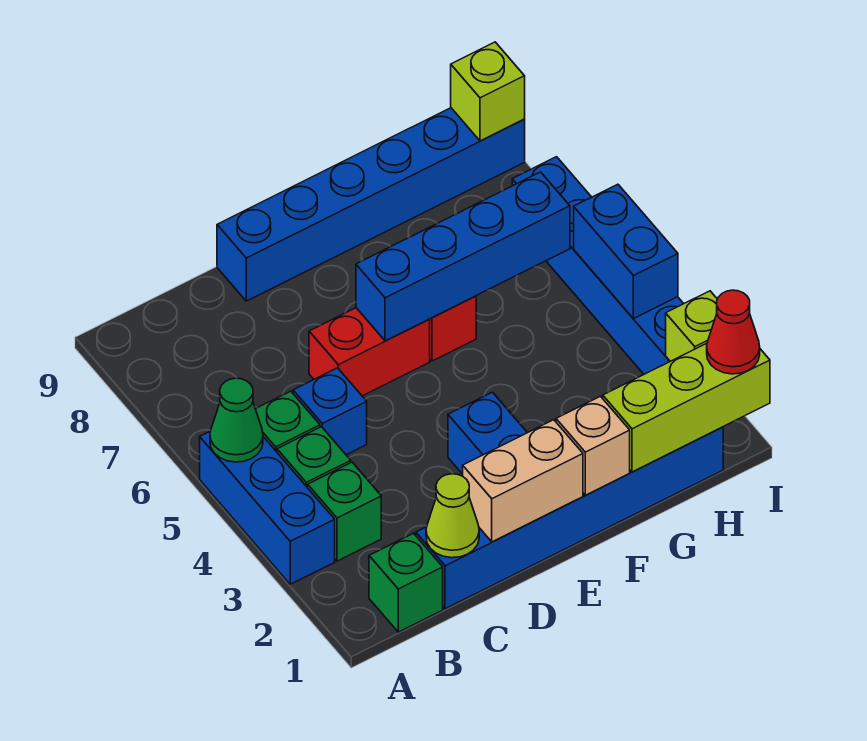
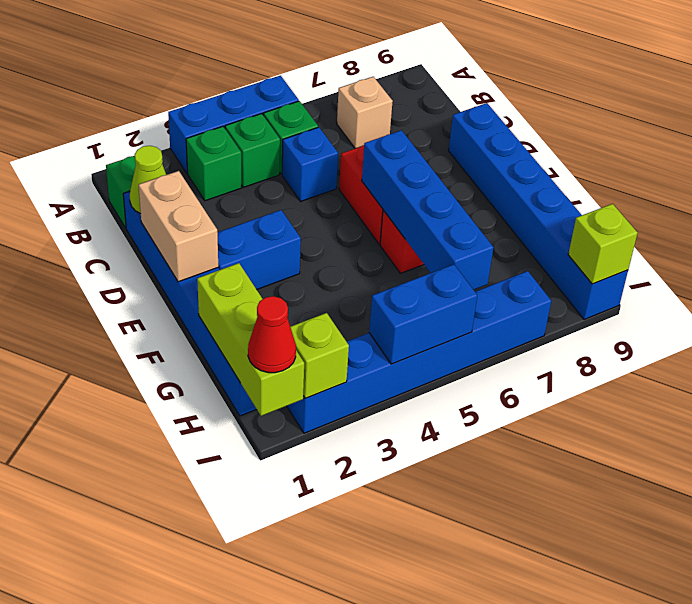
green cone A5 level 2 -> none
tan brick F1 level 2 -> tan brick B7 level 1

